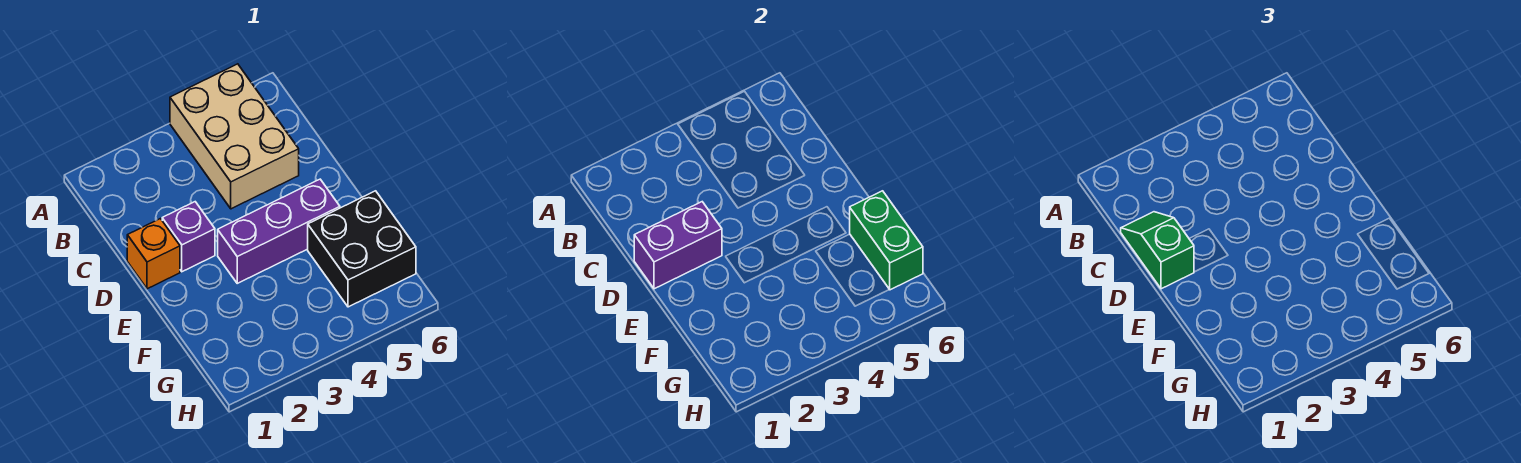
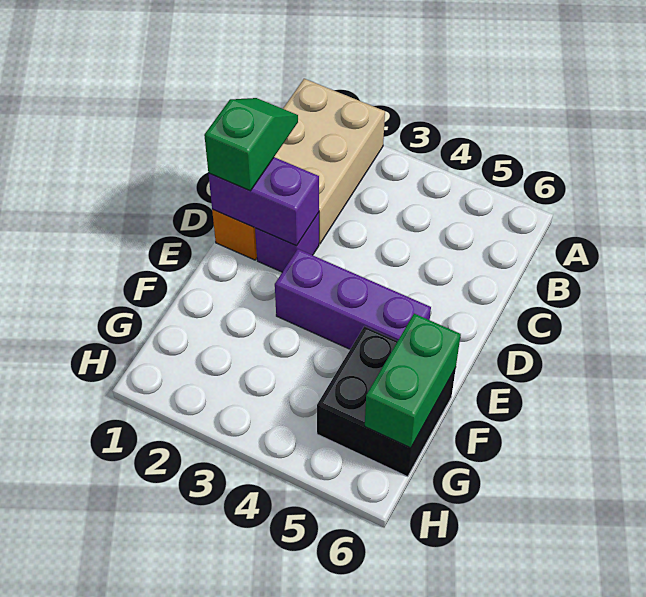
tan brick A4:C5 level 1 -> tan brick A1:C2 level 1

